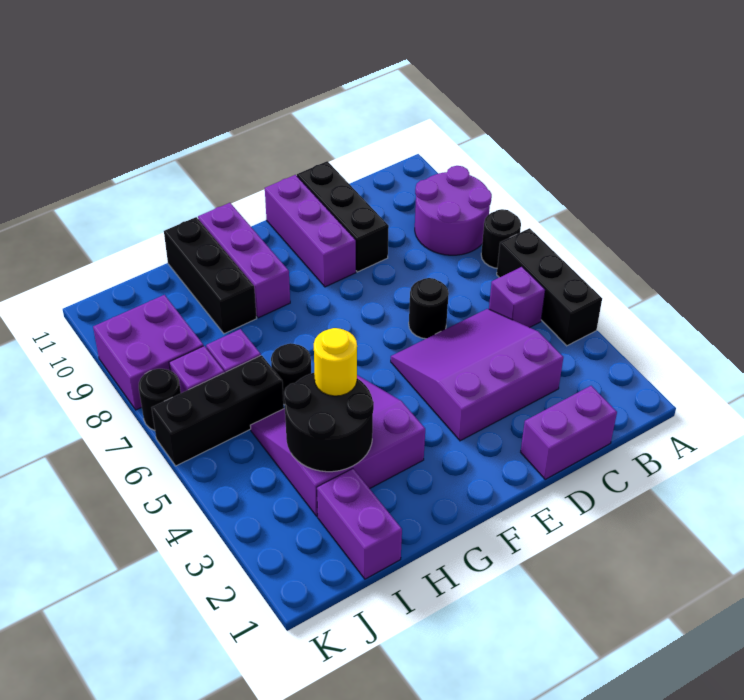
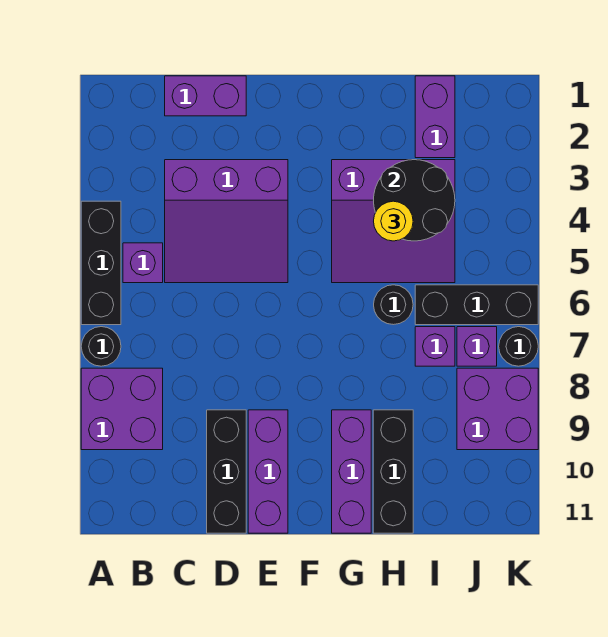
purple round brick A8:B9 level 1 -> purple brick A8:B9 level 1
black round brick D6 level 1 -> none

